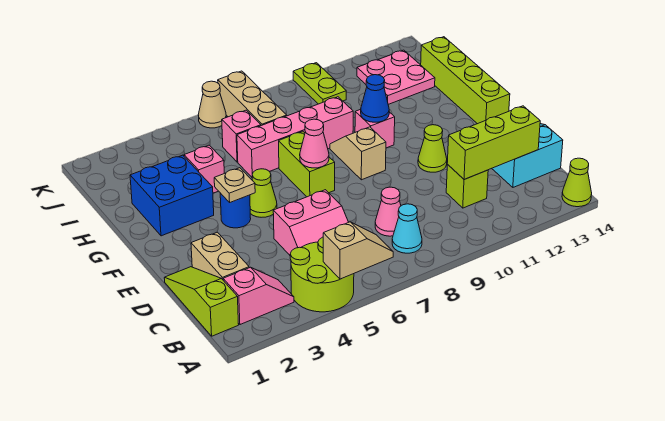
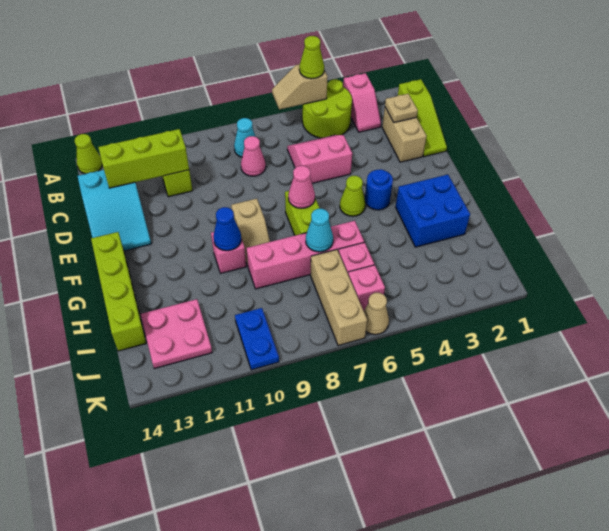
pink slope B2:B3 level 1 top 2 -> pink slope A3:B3 level 1 top A
lime cone E11 level 1 -> lime cone A5 level 3
tan plate F4 level 2 -> tan plate C2 level 2
pink brick H4 level 1 -> pink brick J6 level 1
none -> cyan cone H7 level 2
lime plate J10:K10 level 1 -> blue plate J10:K10 level 1

